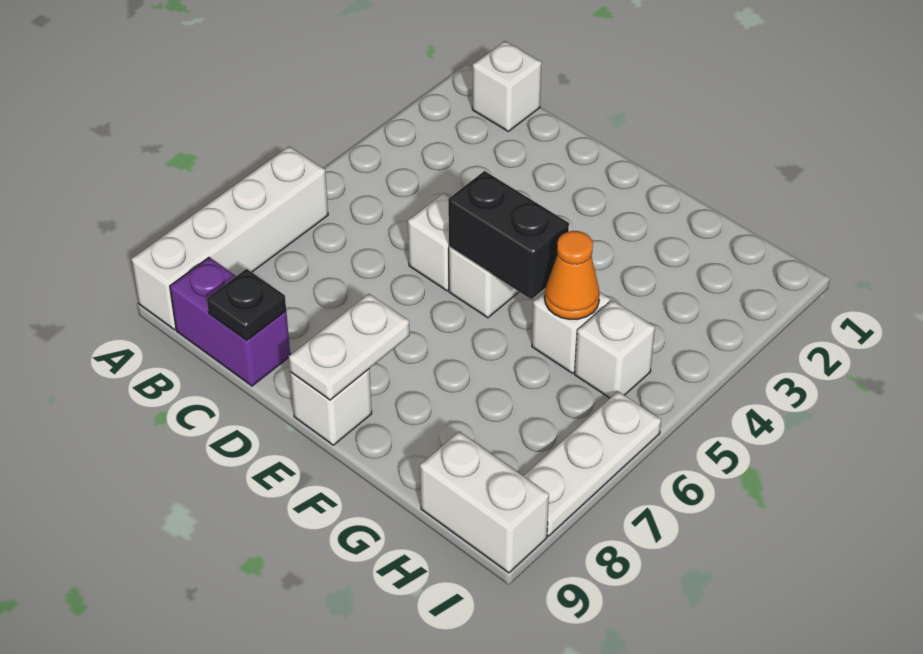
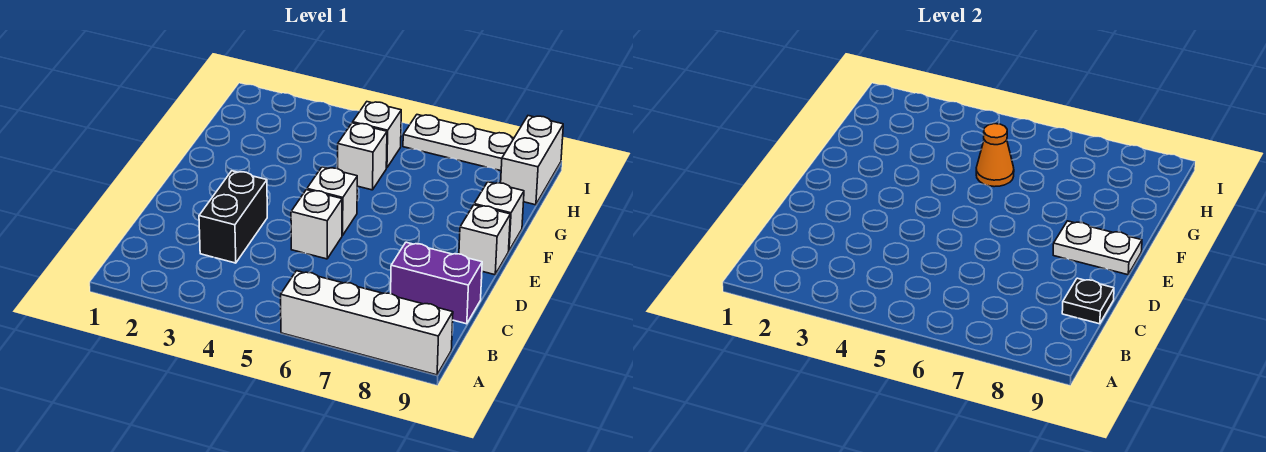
white brick B1 level 1 -> white brick F9 level 1
purple brick B9:C9 level 1 -> purple brick C8:C9 level 1
black brick E5:F5 level 2 -> black brick C3:D3 level 1

